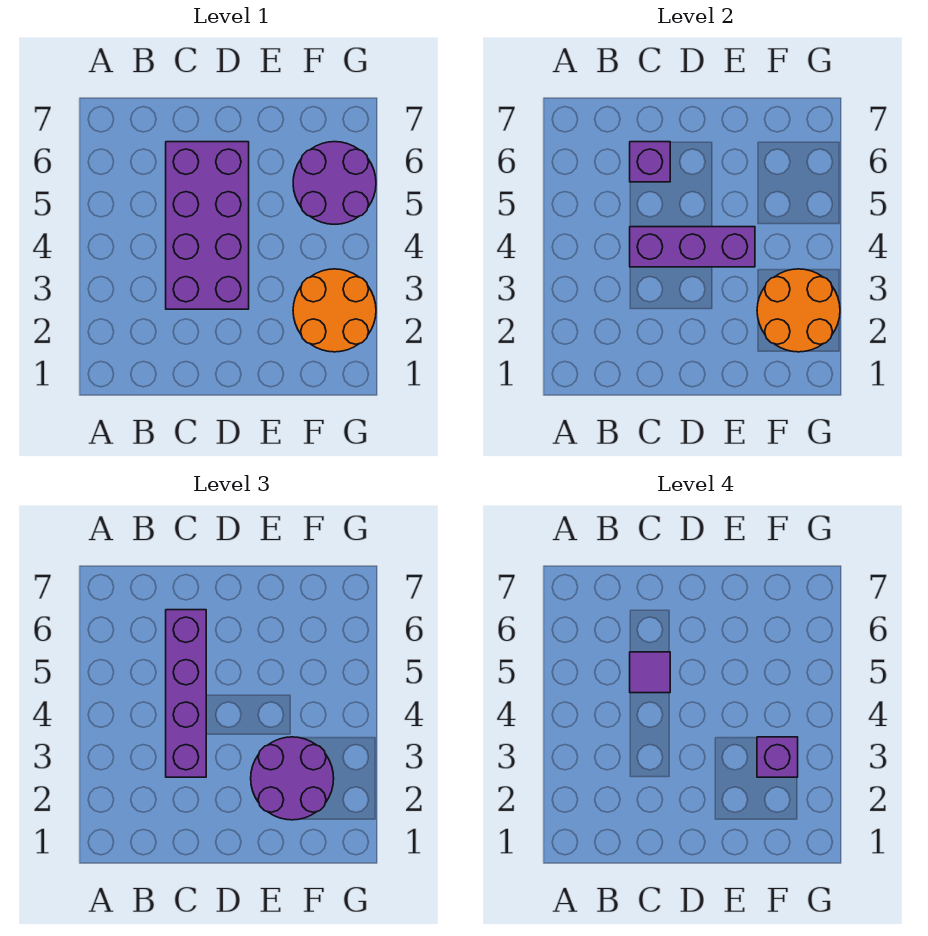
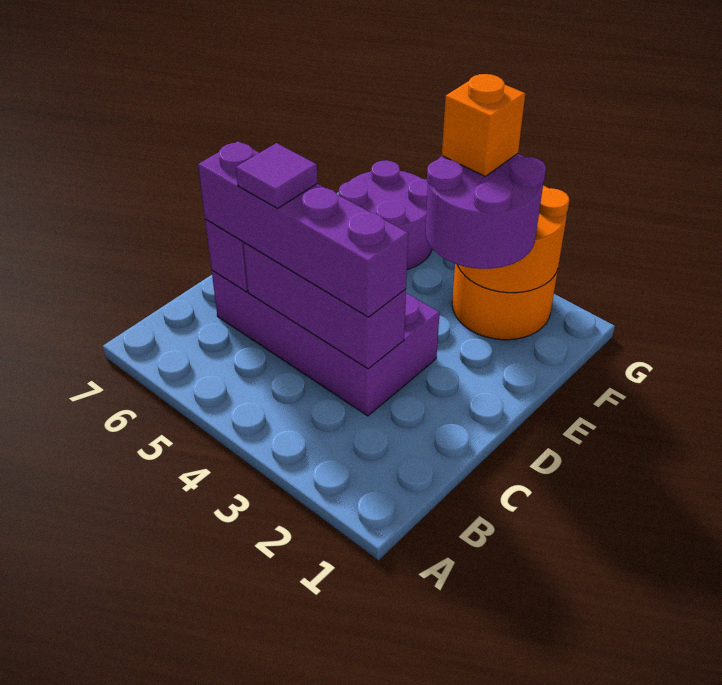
purple brick C4:E4 level 2 -> purple brick C3:C5 level 2
purple brick F3 level 4 -> orange brick F3 level 4

